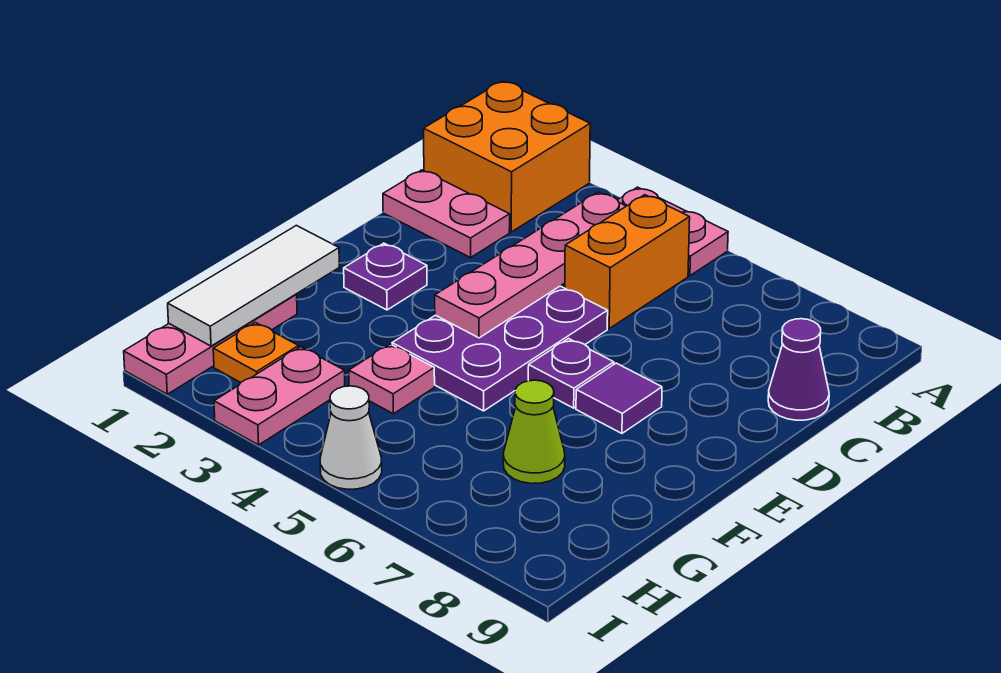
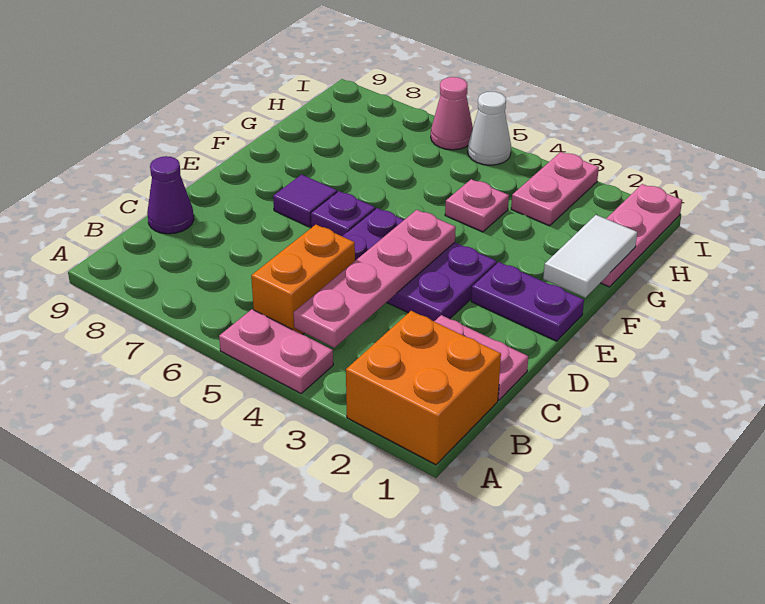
purple plate D4:F5 level 1 -> purple plate D3:E5 level 1
purple plate E2 level 1 -> purple plate E1:E2 level 1
white tile F1:H1 level 2 -> white tile F1:G1 level 2
lime cone G7 level 1 -> none
orange plate H2 level 1 -> none
none -> pink cone I6 level 1

